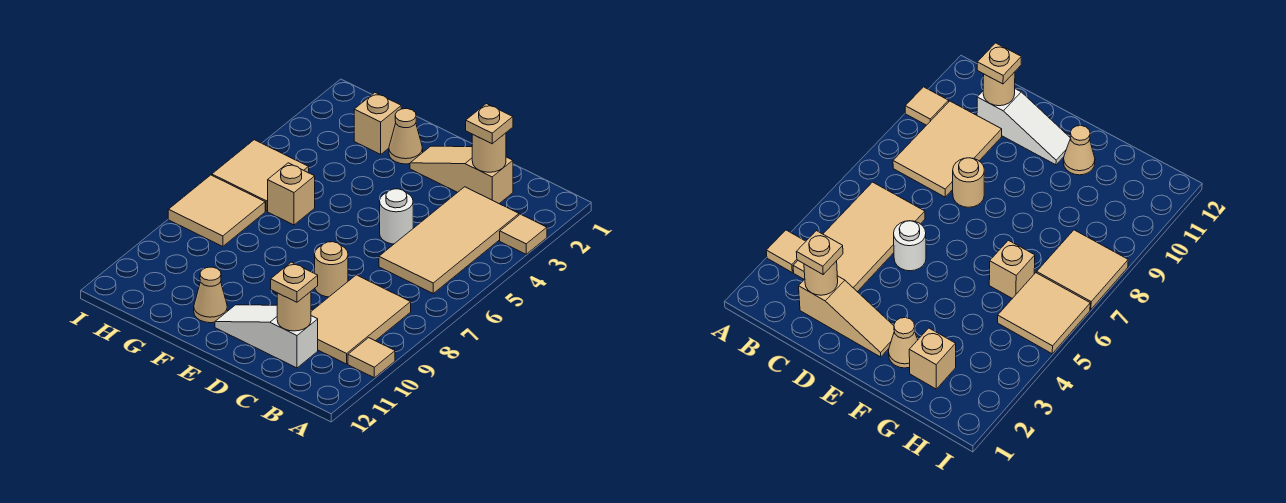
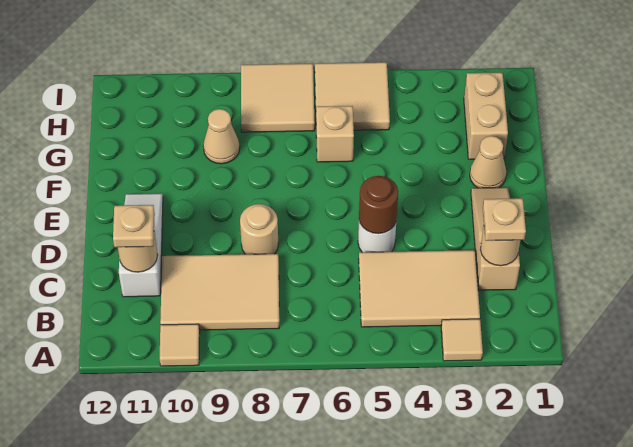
tan tile B3:C6 level 1 -> tan tile B3:C5 level 1
none -> brown round brick D5 level 2
tan cone F11 level 1 -> tan cone G9 level 1
tan brick G2 level 1 -> tan brick G2:H2 level 1

